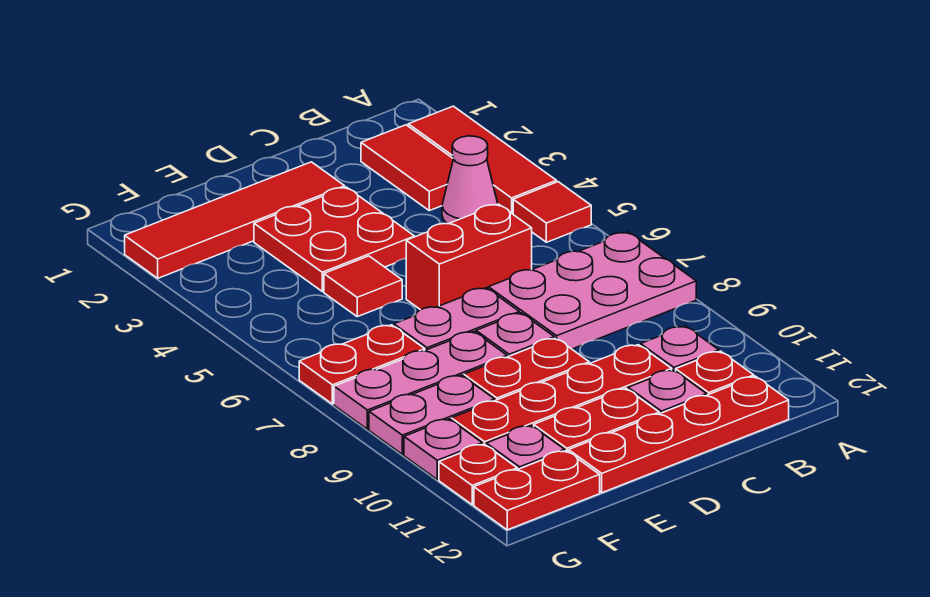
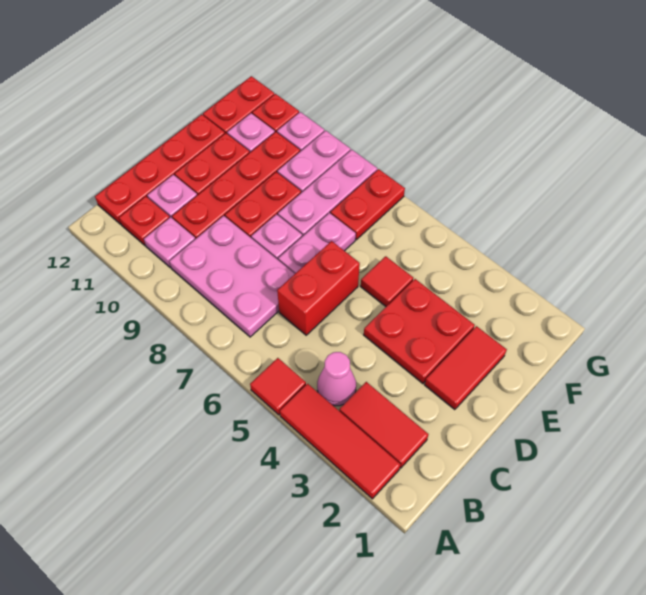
pink plate A7:C8 level 1 -> pink plate B7:C9 level 1
red tile D2:G2 level 1 -> red tile D2:E2 level 1

